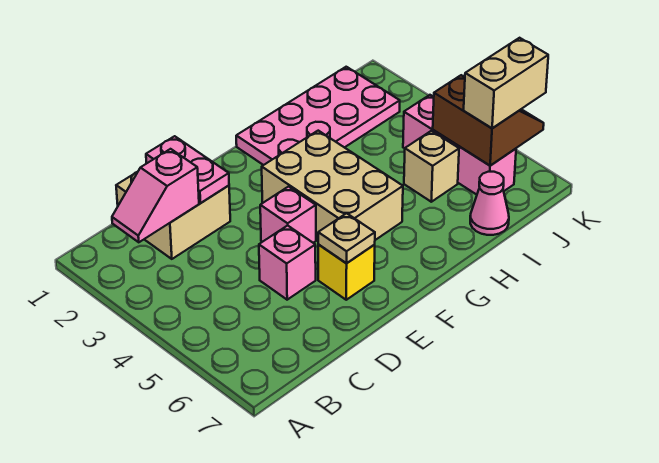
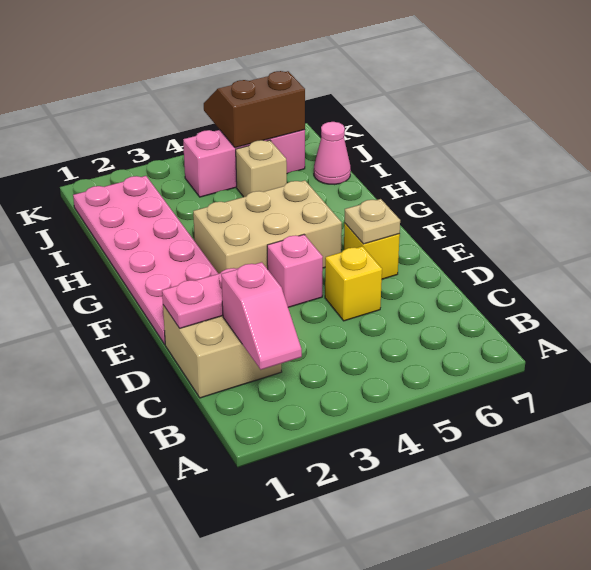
pink brick D5 level 1 -> yellow brick D5 level 1
pink plate G1:J2 level 1 -> pink plate E1:J2 level 1
tan brick J6:K6 level 3 -> none

